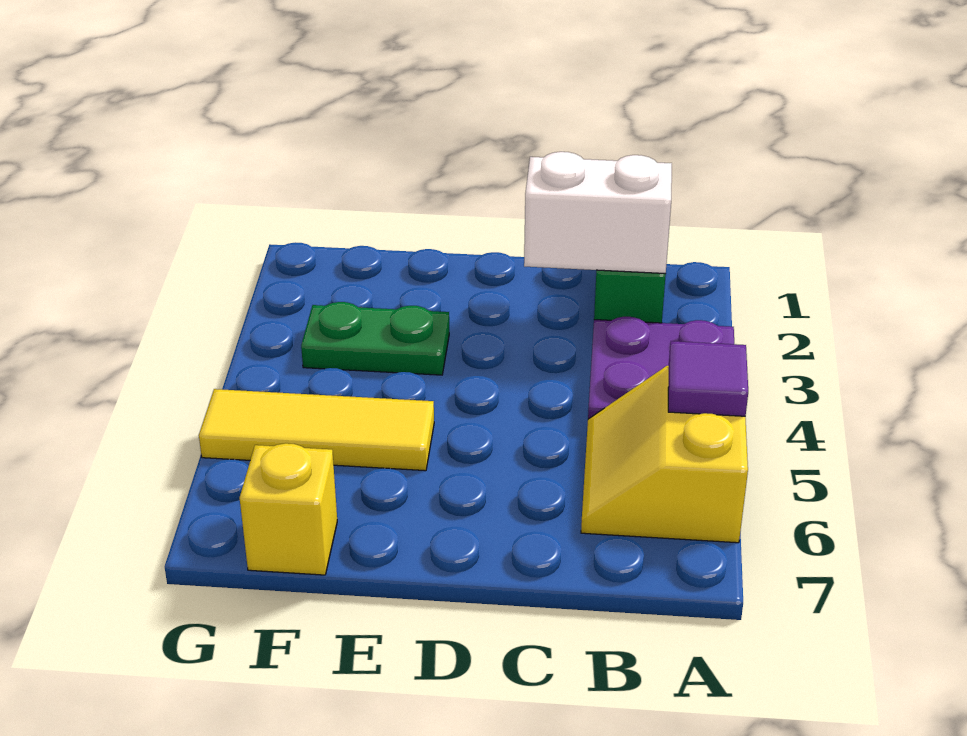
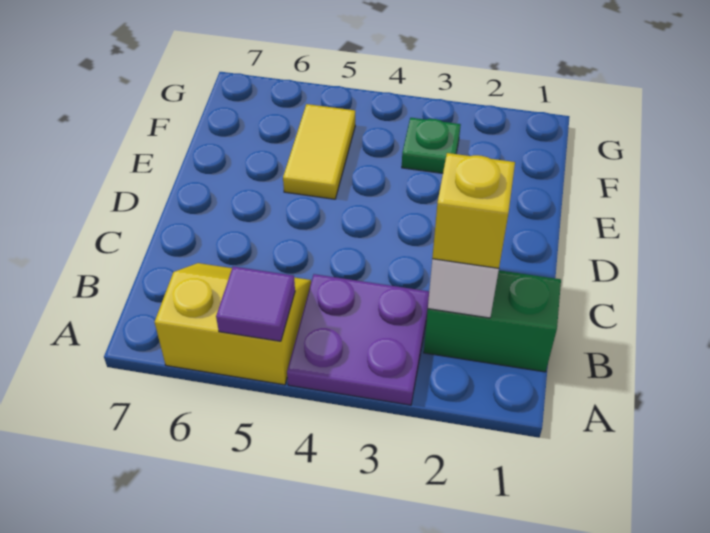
green plate E3:F3 level 1 -> green plate F3 level 1
yellow tile E5:G5 level 1 -> yellow tile E5:F5 level 1
yellow brick F7 level 1 -> yellow brick B2 level 3

